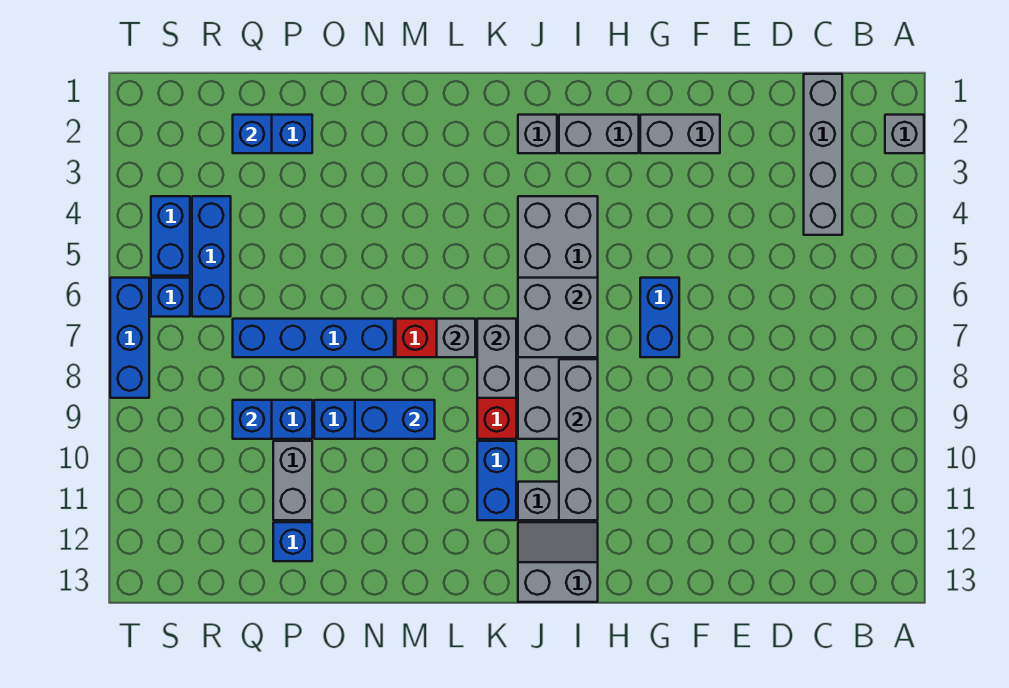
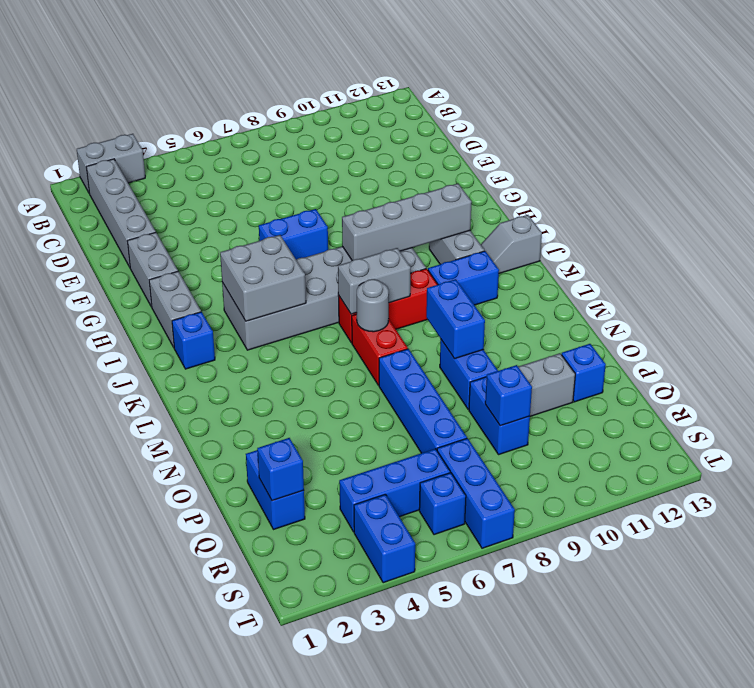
grey brick A2 level 1 -> grey brick A2:A3 level 1
grey brick C1:C4 level 1 -> grey brick B2:E2 level 1
grey brick I6:J7 level 2 -> grey brick I4:J5 level 2
grey slope I12:J13 level 1 top 13 -> grey slope J12:J13 level 1 top 13
grey brick J2 level 1 -> blue brick J2 level 1
grey brick L7 level 2 -> grey round brick L7 level 2
blue brick S4:S5 level 1 -> blue brick S4:T4 level 1
blue brick T6:T8 level 1 -> blue brick R7:T7 level 1

